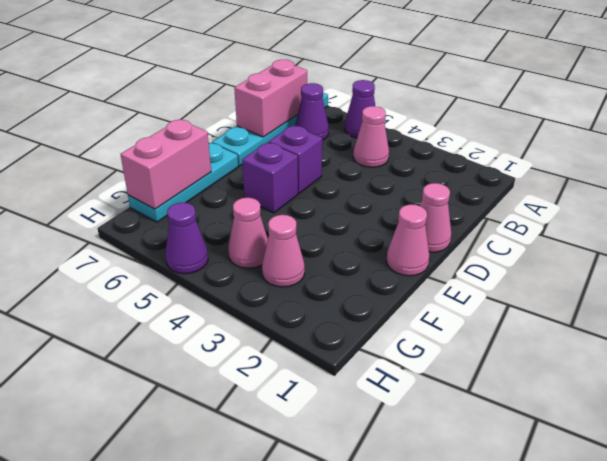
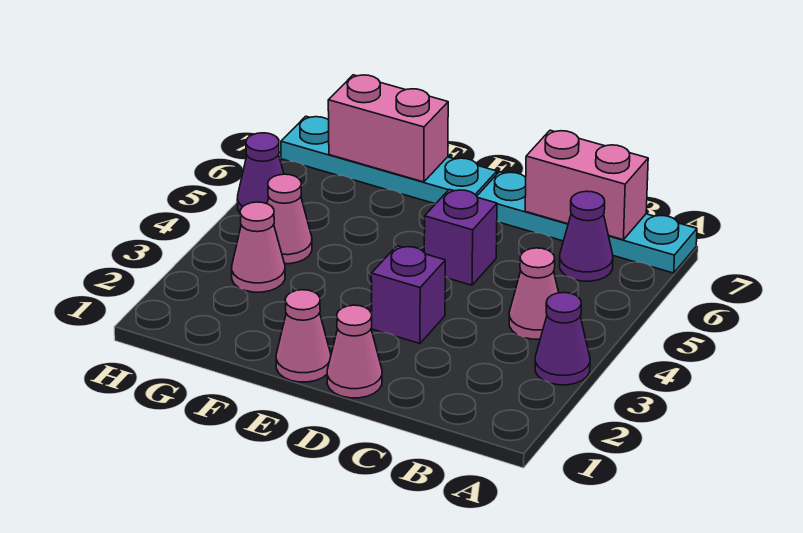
purple cone A5 level 1 -> purple cone A3 level 1
purple brick E5 level 1 -> purple brick D3 level 1
cyan plate E7:G7 level 1 -> cyan plate E7:H7 level 1

